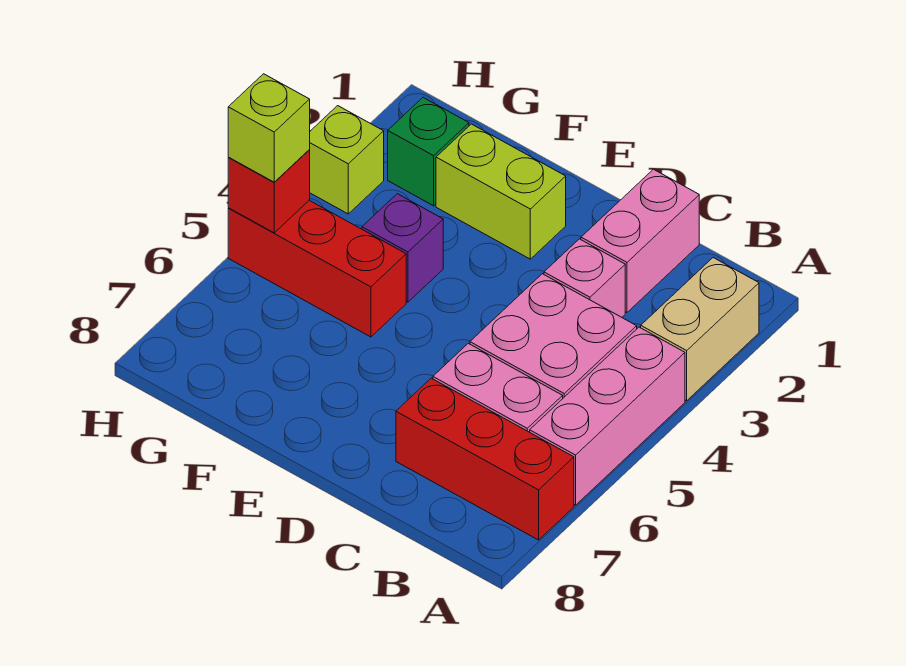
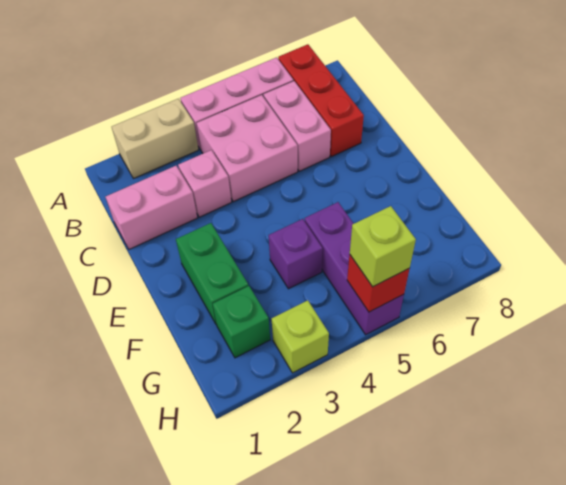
lime brick E2:F2 level 1 -> green brick E2:F2 level 1
red brick F5:H5 level 1 -> purple brick F5:H5 level 1

